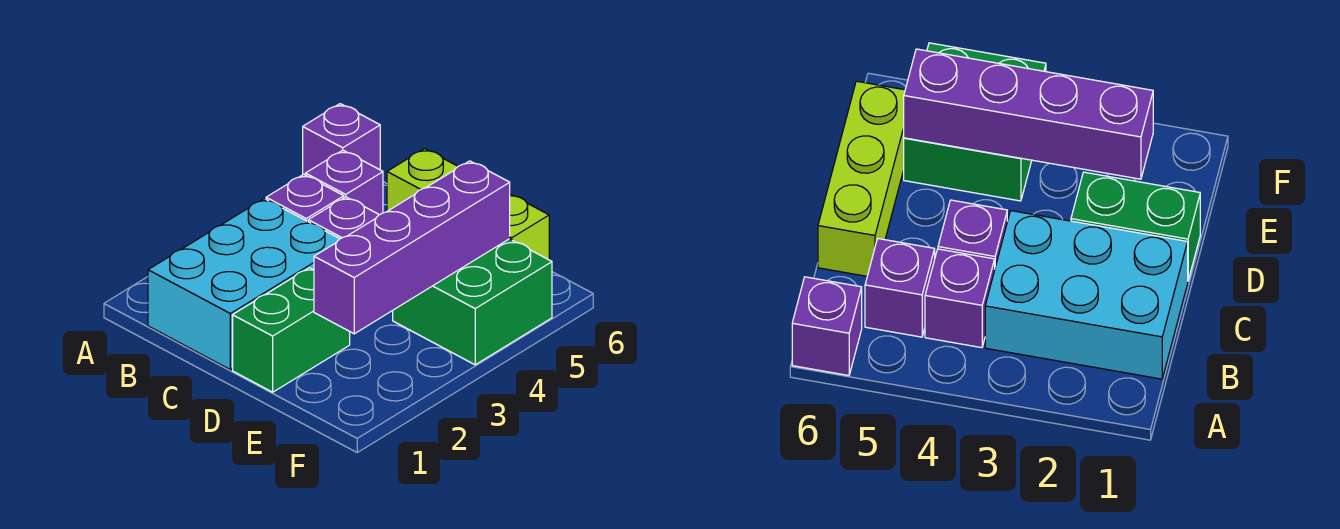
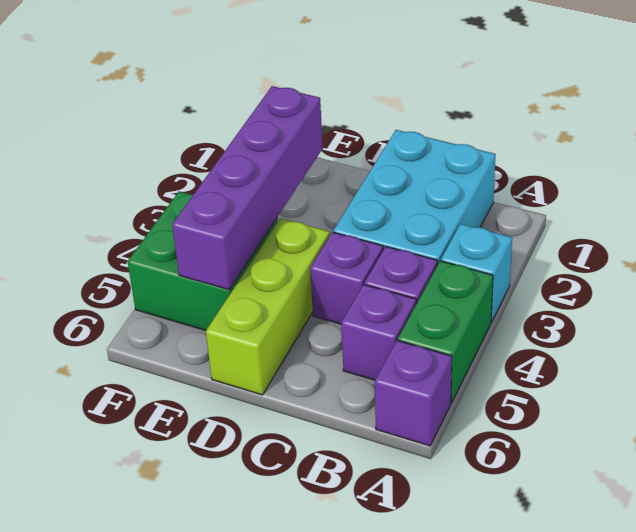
none -> cyan brick A3 level 1
lime brick C6:E6 level 1 -> lime brick D4:D6 level 1
green brick D1:D2 level 1 -> green brick A4:A5 level 1

